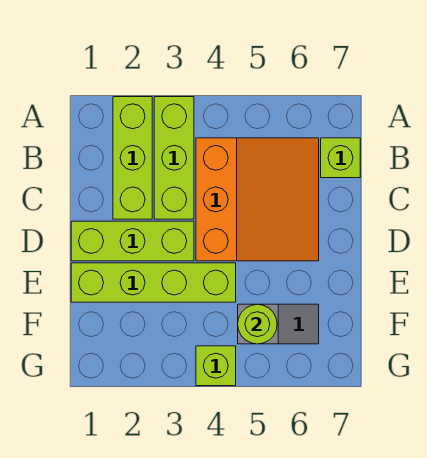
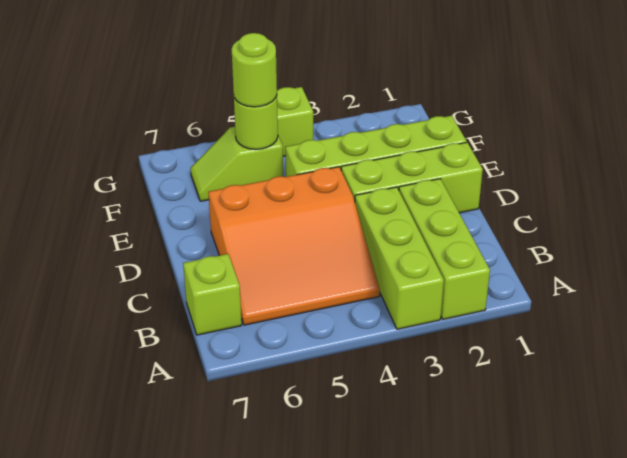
orange slope B4:D6 level 1 top 4 -> orange slope B4:D6 level 1 top D
grey slope F5:F6 level 1 top 5 -> lime slope F5:F6 level 1 top 5
none -> lime round brick F5 level 3

